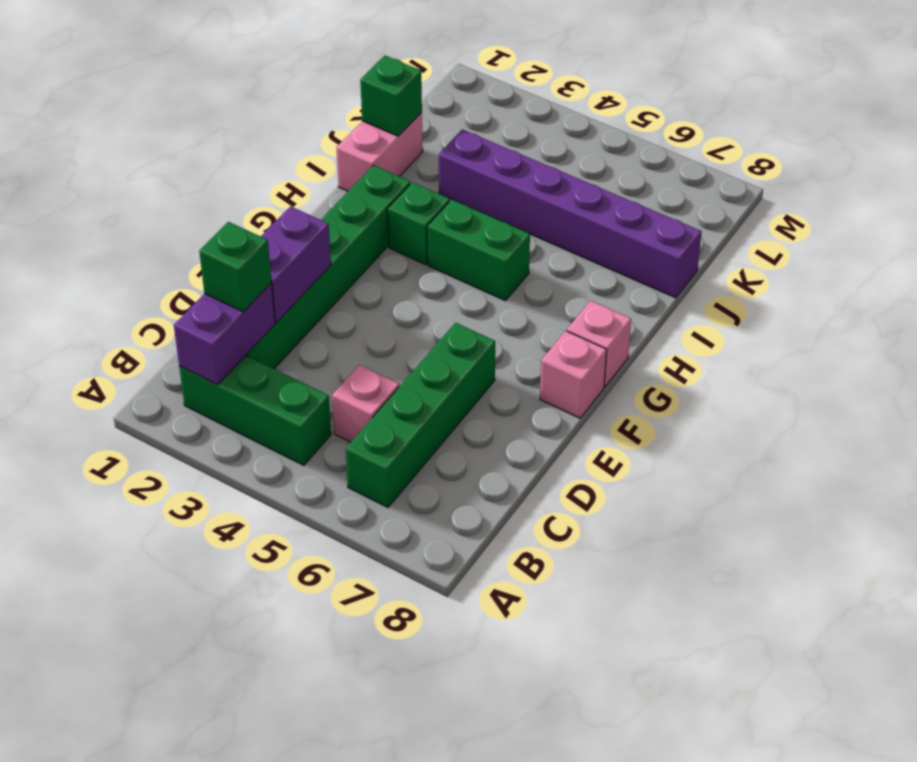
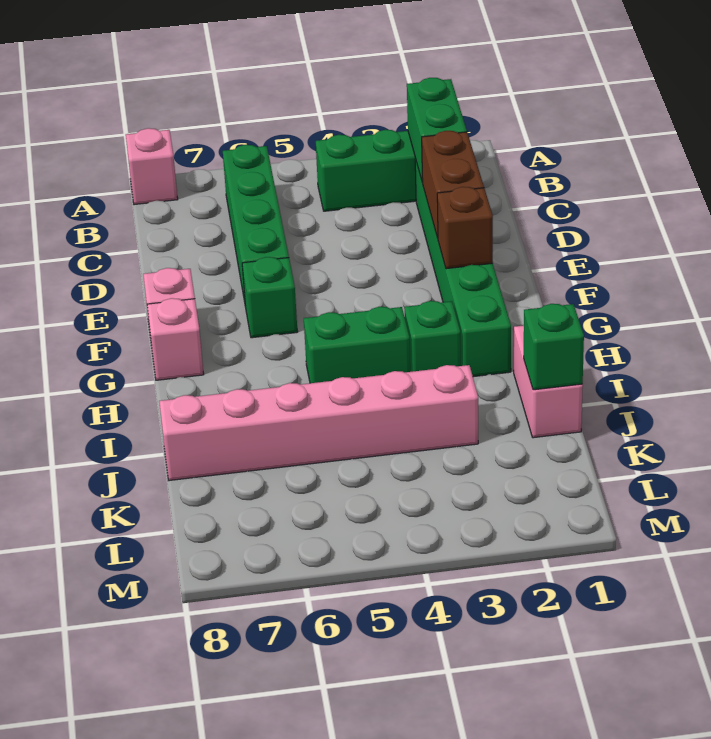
purple brick B2:C2 level 2 -> green brick B2:C2 level 2
green brick C2 level 3 -> green brick F6 level 1
pink brick C5 level 1 -> pink brick A8 level 1
purple brick D2:E2 level 2 -> brown brick D2:E2 level 2
none -> brown brick F2 level 2
purple brick J3:J8 level 1 -> pink brick J3:J8 level 1

